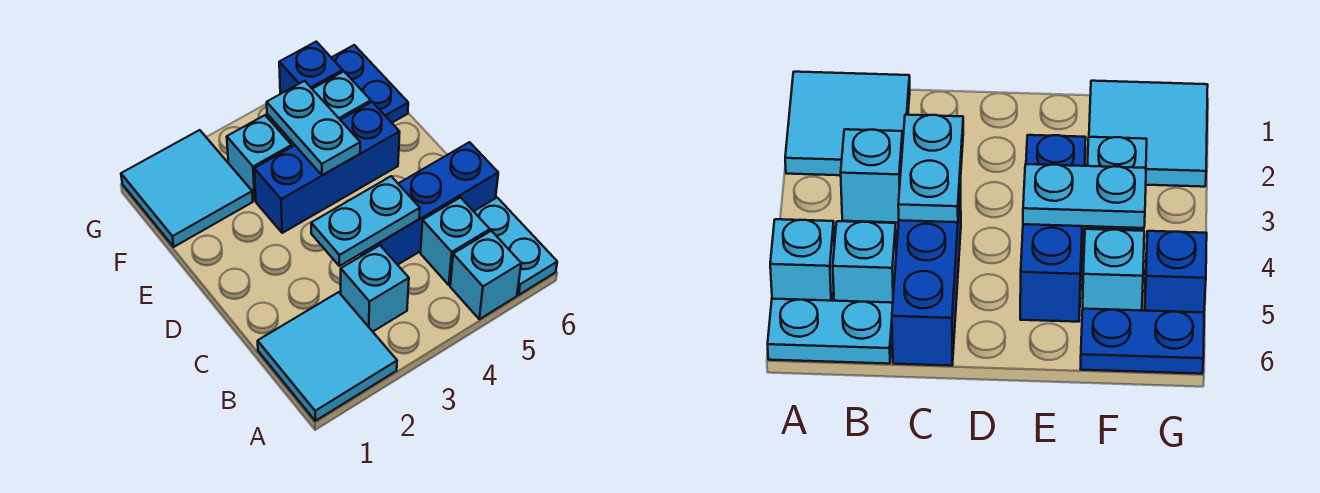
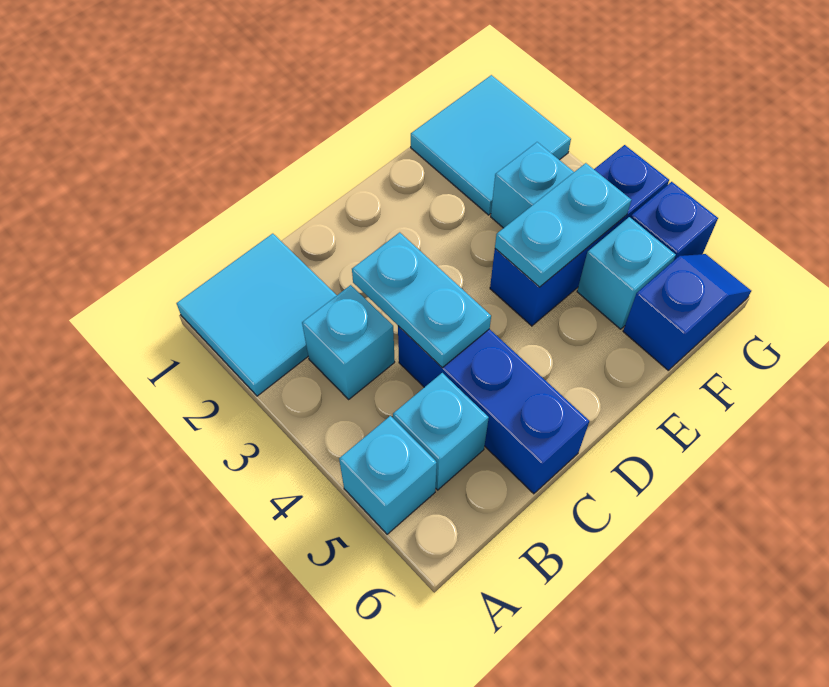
cyan plate A6:B6 level 1 -> none
blue brick E3:E5 level 1 -> blue brick E4:G4 level 1
blue plate F6:G6 level 1 -> blue slope F6:G6 level 1 top F

